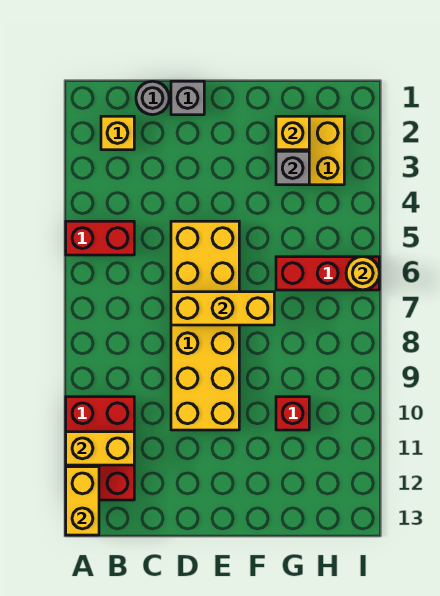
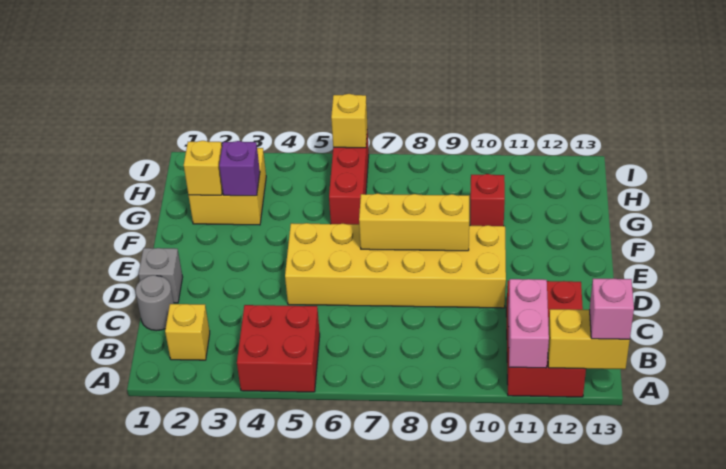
red brick A5:B5 level 1 -> red brick A4:B5 level 1
red brick A10:B12 level 1 -> red brick A11:C12 level 1
yellow brick A11:B11 level 2 -> pink brick A11:B11 level 2
none -> pink brick A13 level 3
yellow brick D7:F7 level 2 -> yellow brick E7:E9 level 2
grey brick G3 level 2 -> purple brick G3 level 2
yellow round brick I6 level 2 -> yellow brick I6 level 2

